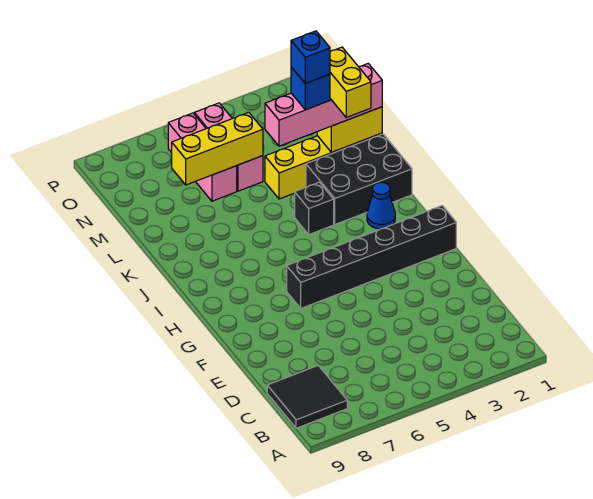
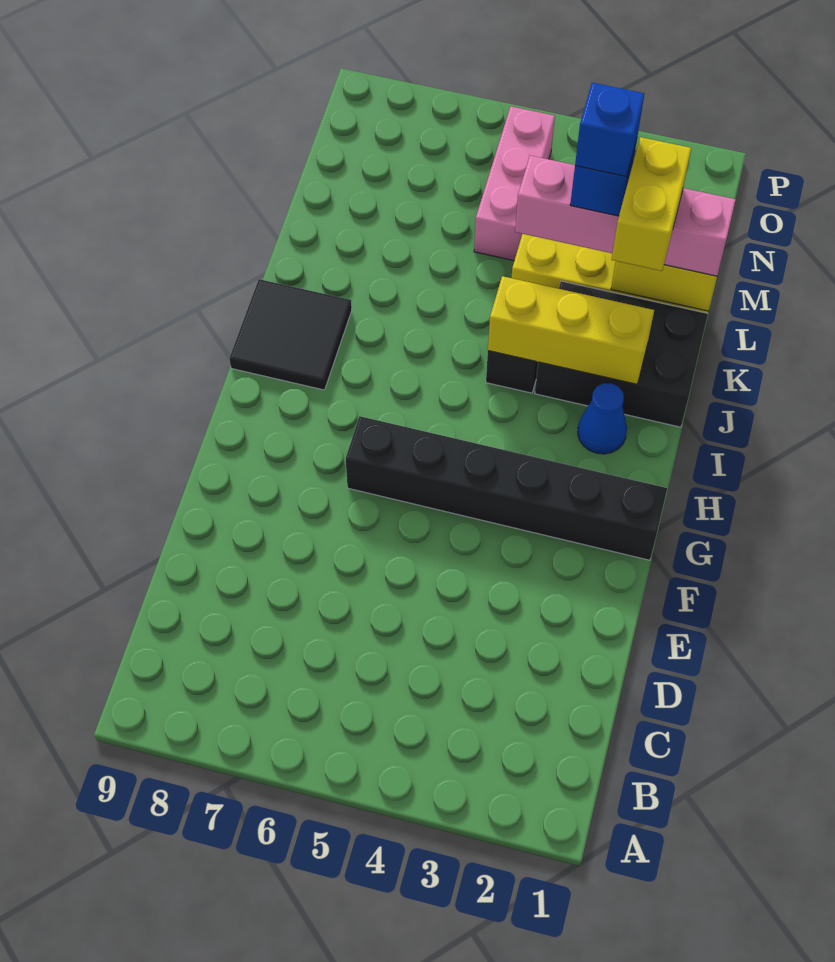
black tile B8:C9 level 1 -> black tile I8:J9 level 1
yellow brick M5:M7 level 2 -> yellow brick J2:J4 level 2
pink brick M6:O6 level 1 -> none

